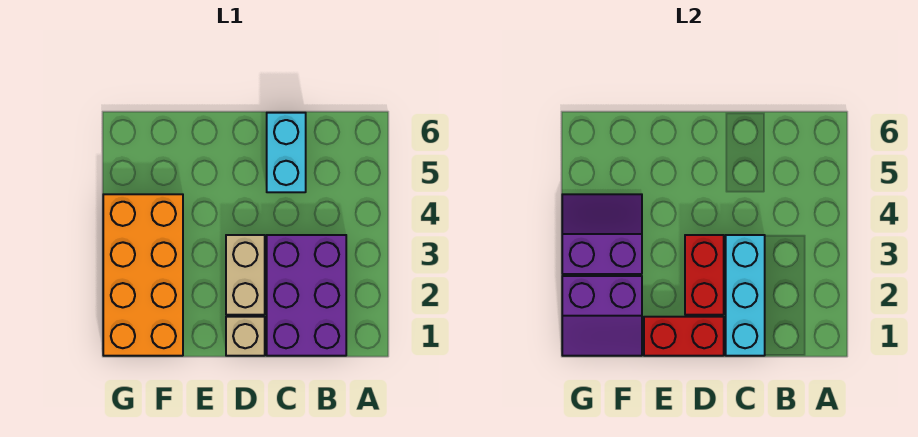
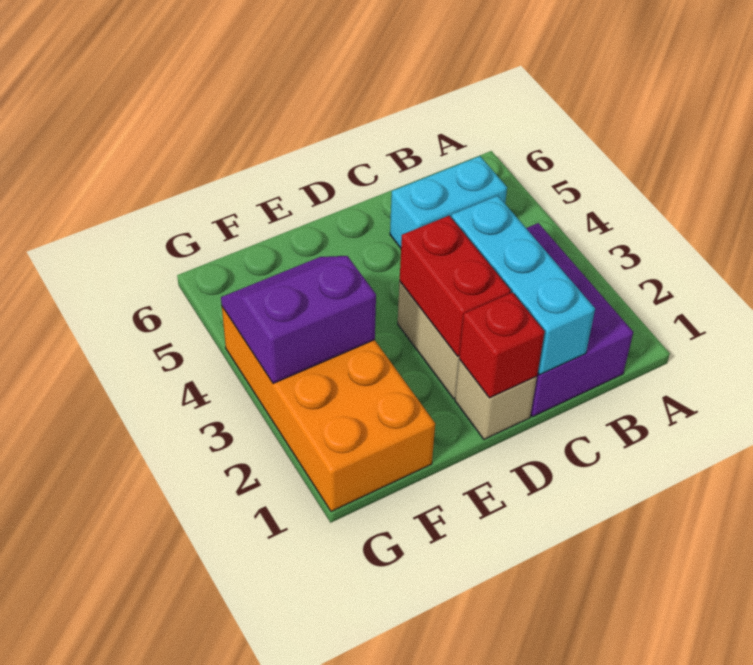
cyan brick C5:C6 level 1 -> cyan brick B5:C5 level 1
red brick D1:E1 level 2 -> red brick D1 level 2
purple slope F1:G2 level 2 top 2 -> none

